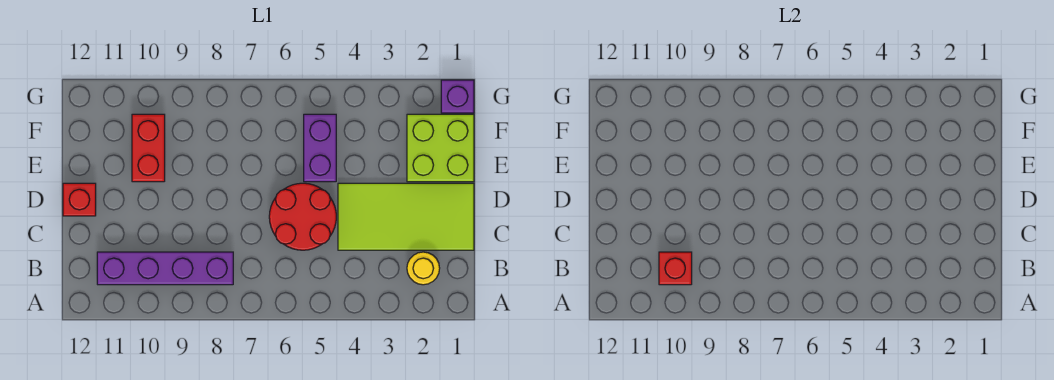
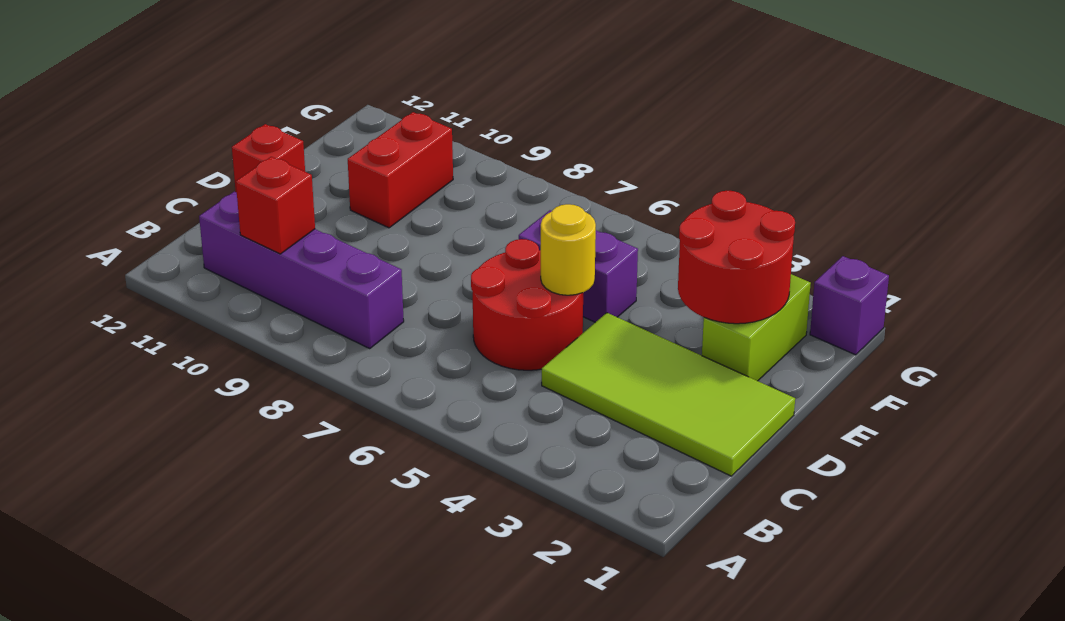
yellow round brick B2 level 1 -> yellow round brick D5 level 2
lime brick E1:F2 level 1 -> lime brick E2:F2 level 1
none -> red round brick E2:F3 level 2
purple brick E5:F5 level 1 -> purple brick E5:E6 level 1

